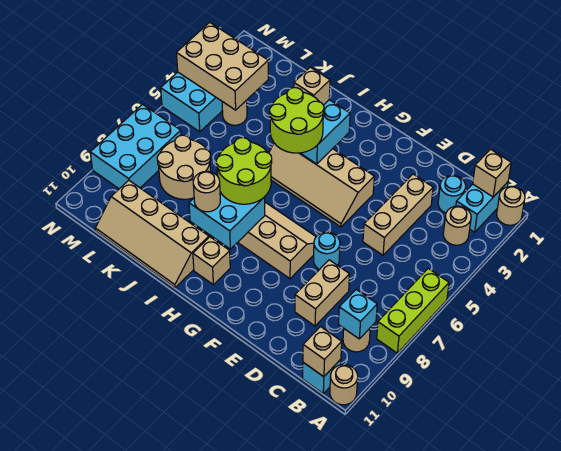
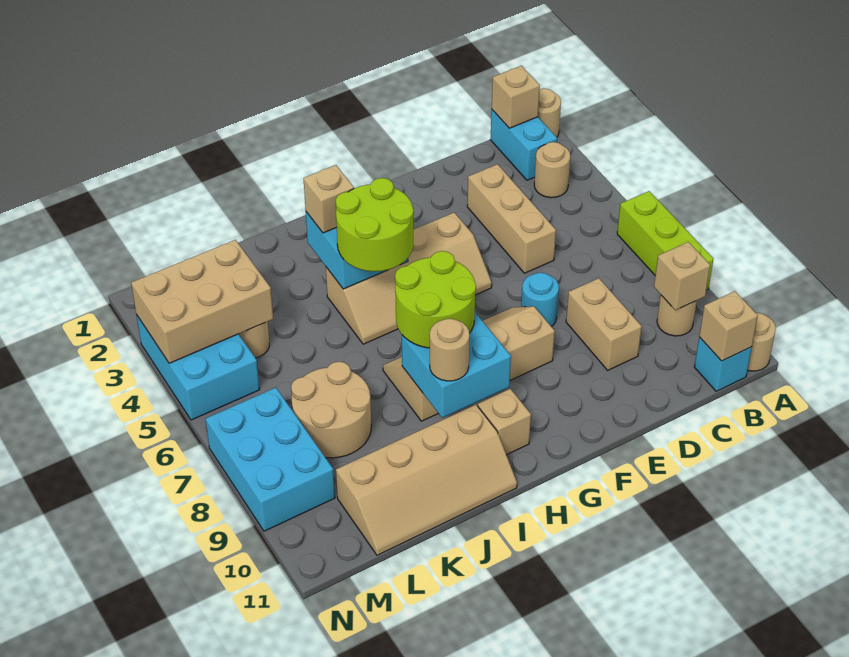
cyan brick B9 level 2 -> tan brick B9 level 2
cyan round brick C2 level 1 -> none

